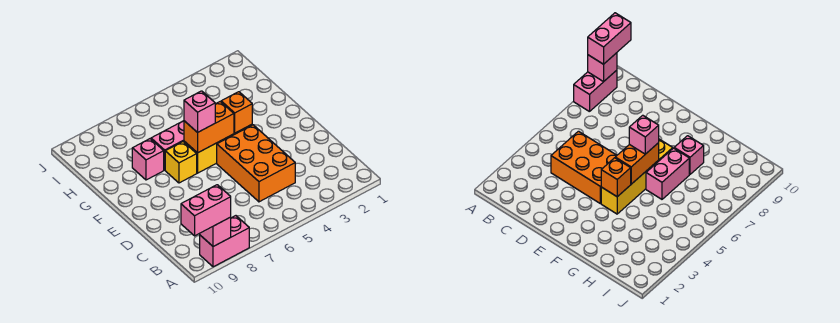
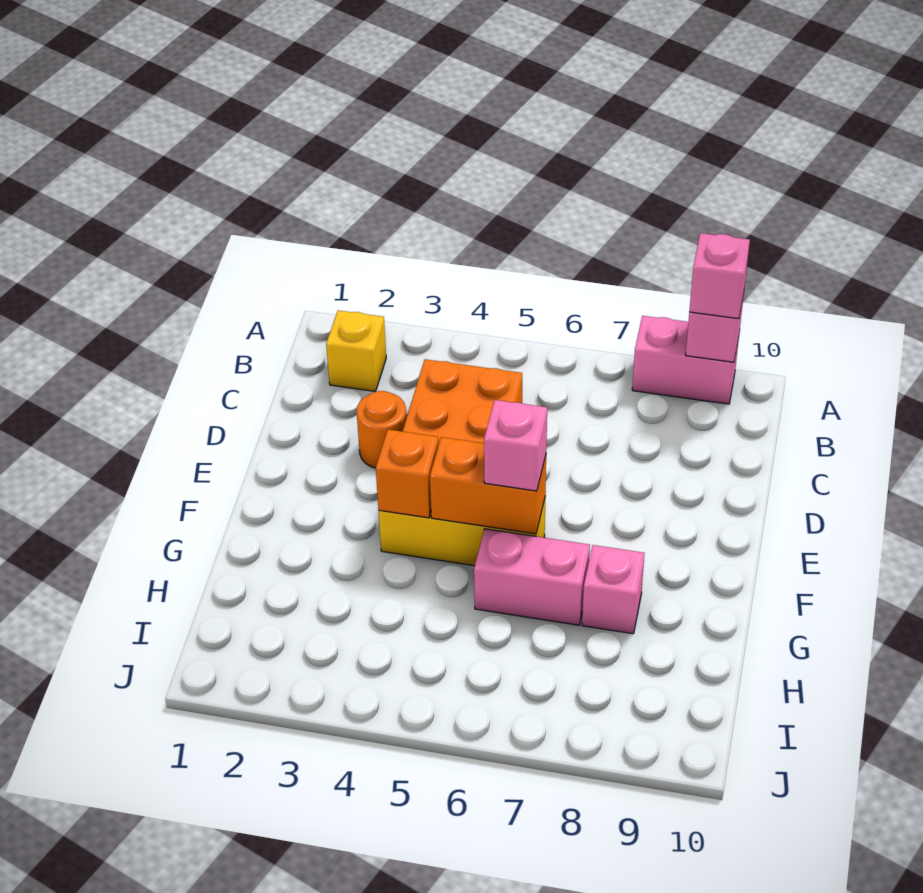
pink brick A9:A10 level 3 -> pink brick A9 level 3
none -> orange round brick D3 level 1
yellow brick F7 level 1 -> yellow brick B2 level 1

